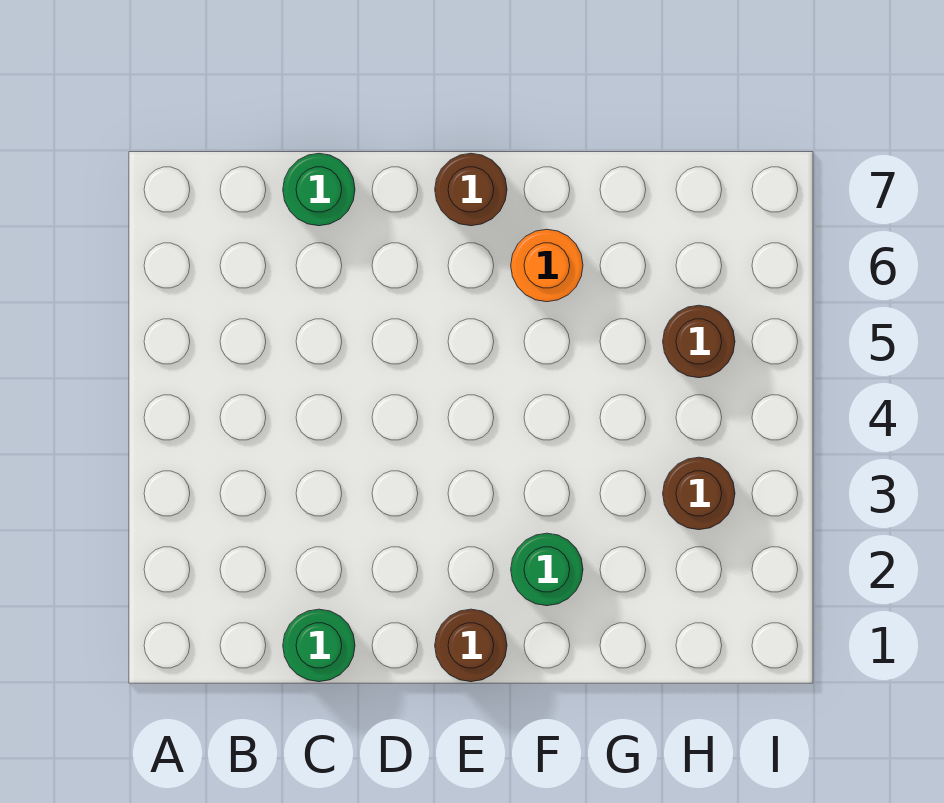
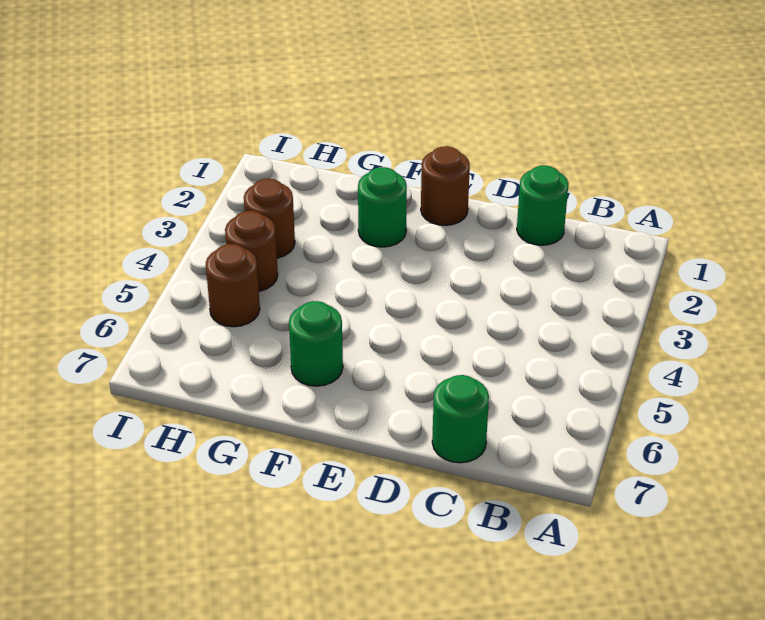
brown round brick E7 level 1 -> brown round brick H4 level 1
orange round brick F6 level 1 -> green round brick F6 level 1

